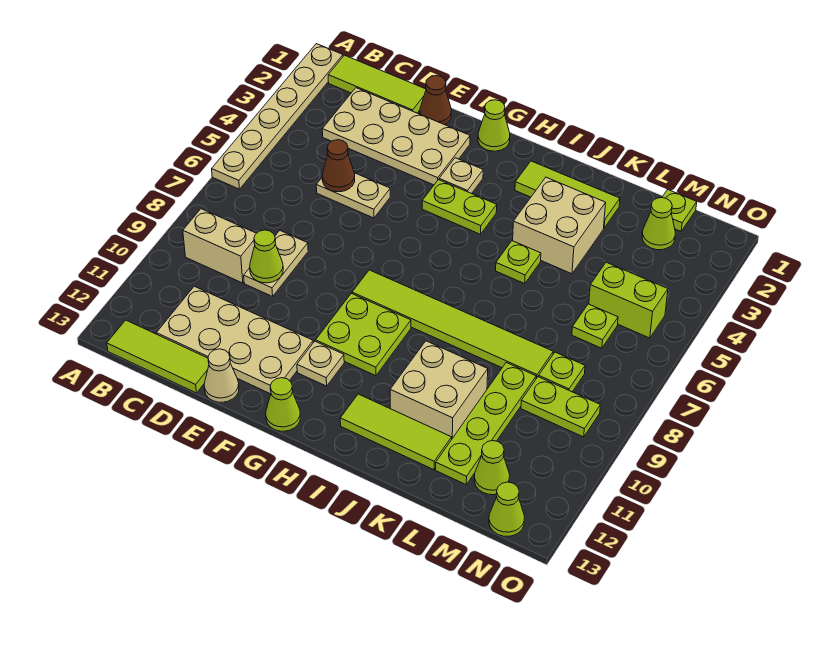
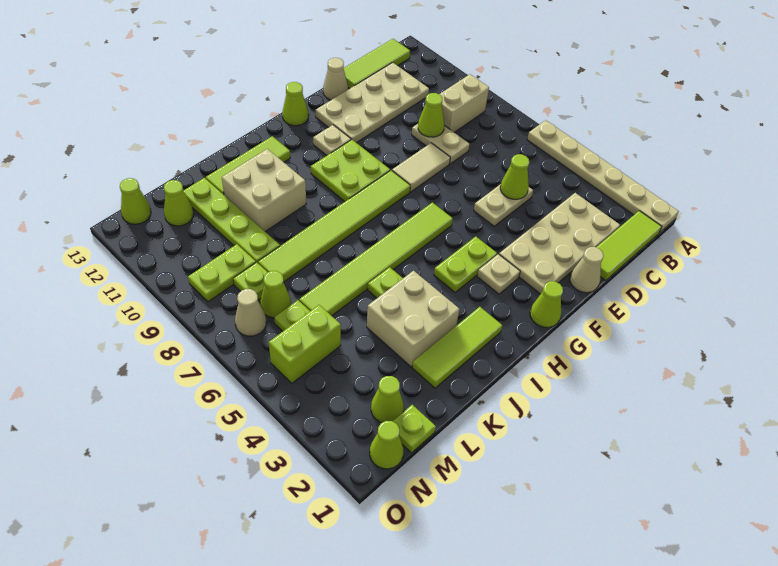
brown cone D5 level 2 -> lime cone D5 level 2
brown cone E1 level 1 -> tan cone E1 level 1
none -> tan tile E8:F8 level 1
none -> lime tile G6:L6 level 1
none -> lime cone M7 level 1
none -> lime cone N1 level 1
none -> tan cone N7 level 1

